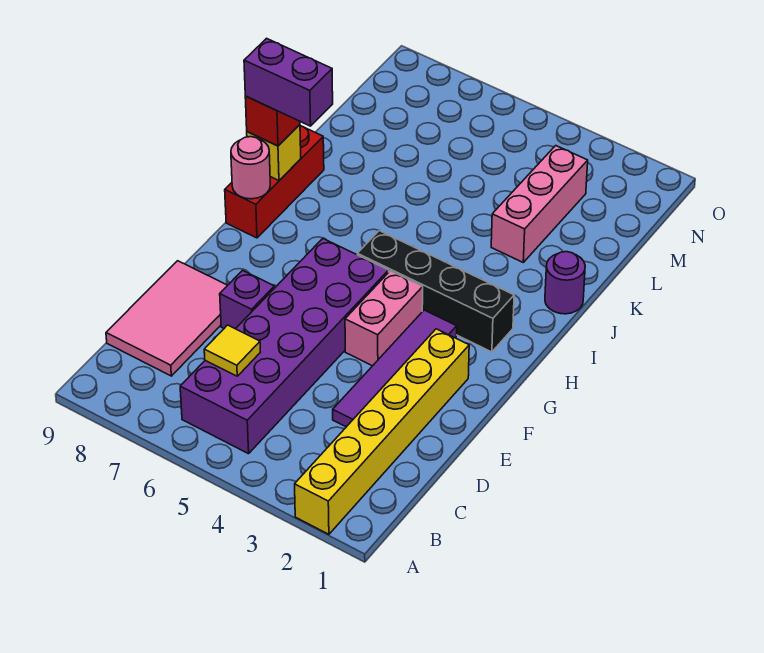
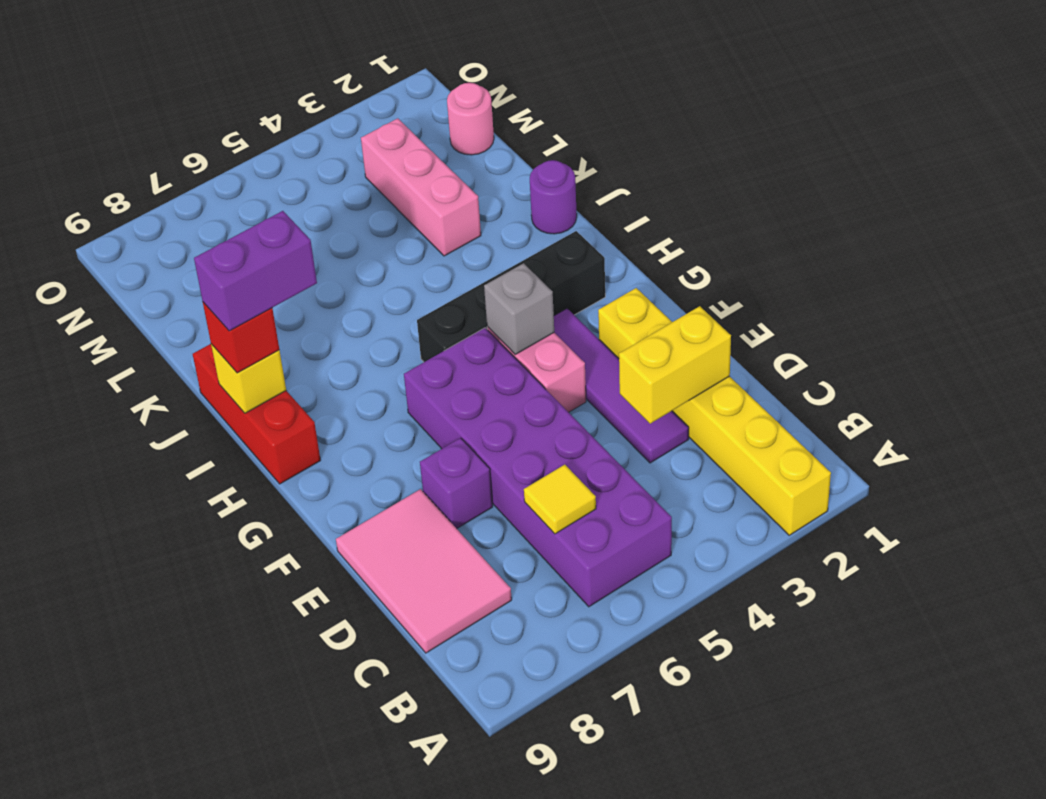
none -> yellow brick D2:D3 level 2
none -> grey brick G4 level 2
pink round brick H9 level 2 -> pink round brick M1 level 1

